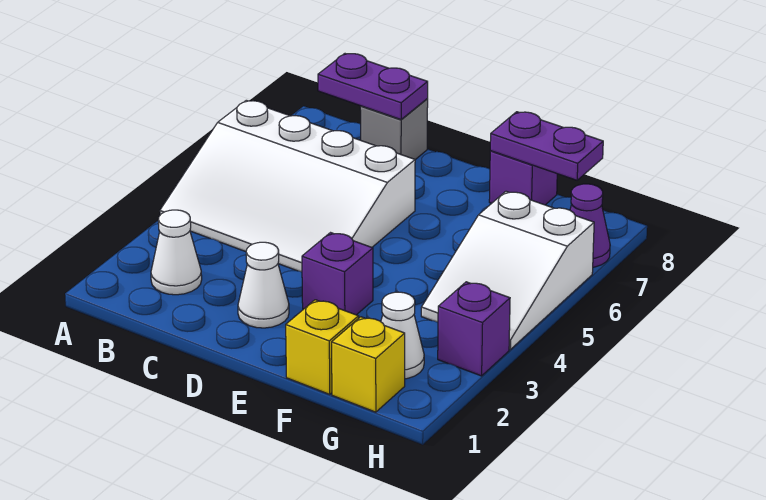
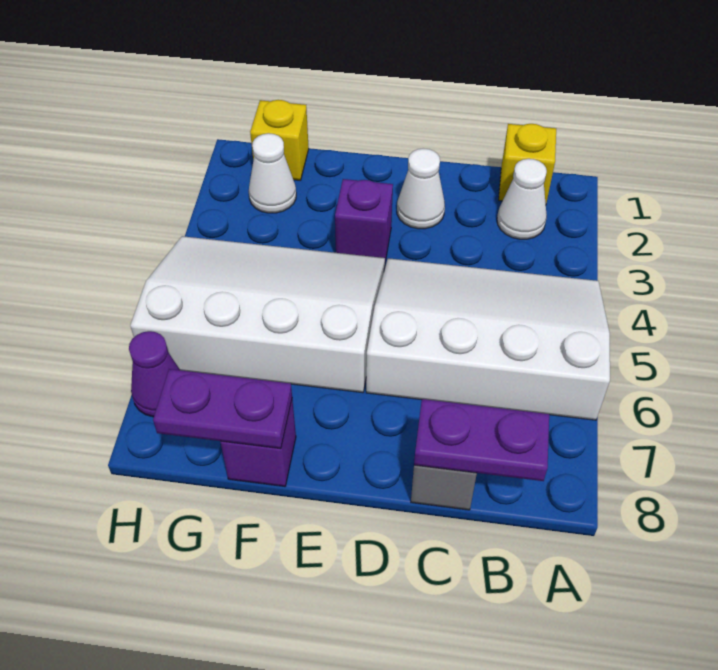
yellow brick F1 level 1 -> yellow brick B1 level 1
white slope G4:H6 level 1 top 6 -> white slope E4:H6 level 1 top 6
purple brick H3 level 1 -> none

